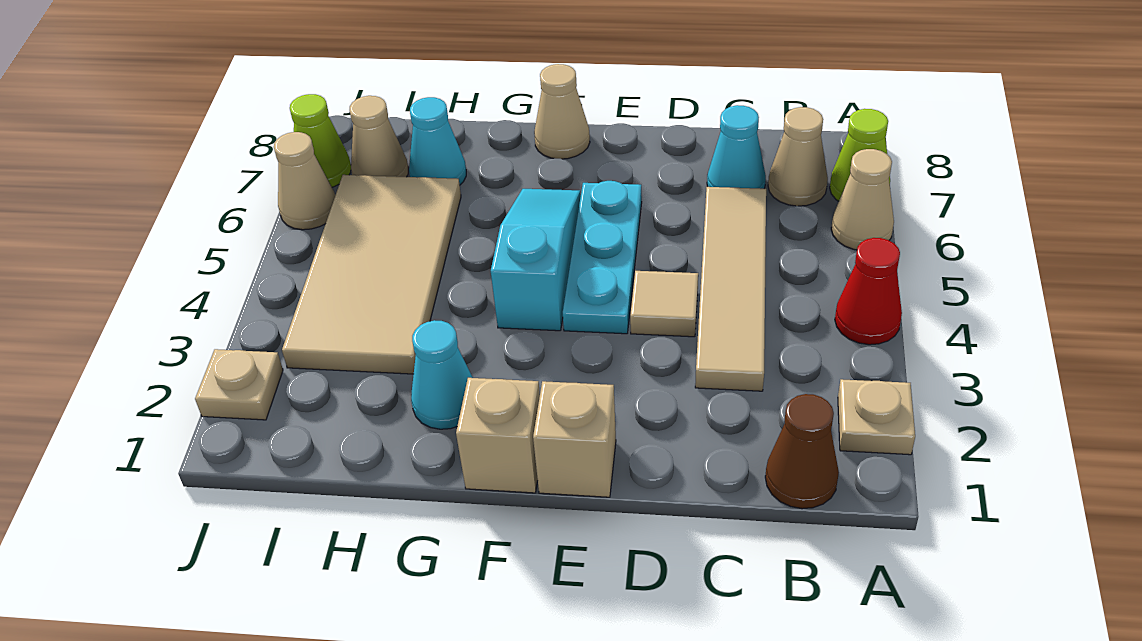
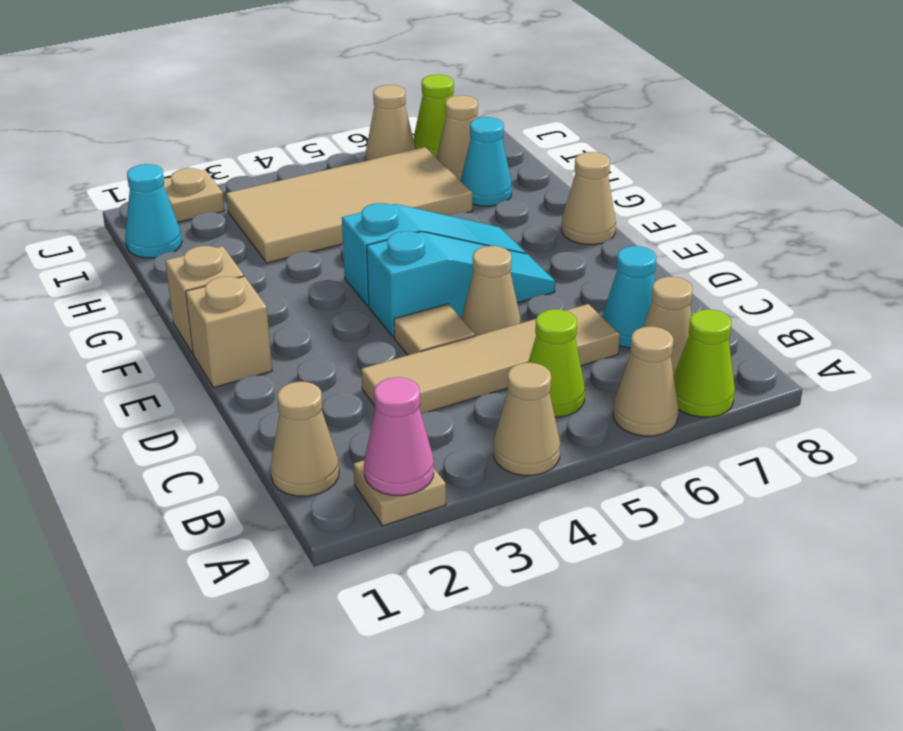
none -> pink cone A2 level 2
red cone A4 level 1 -> tan cone A4 level 1
brown cone B1 level 1 -> tan cone B1 level 1
none -> lime cone B5 level 1
none -> tan cone D5 level 1
cyan plate E4:E6 level 1 -> cyan slope E4:E6 level 1 top 4
cyan cone G2 level 1 -> cyan cone I1 level 1

